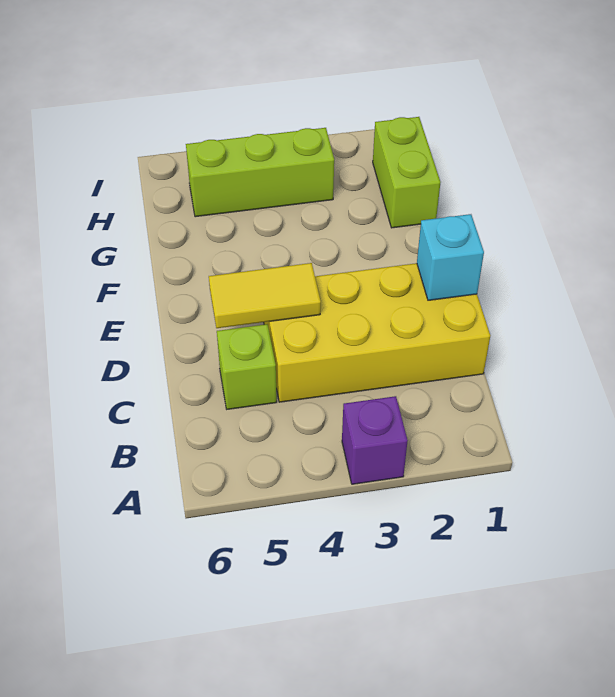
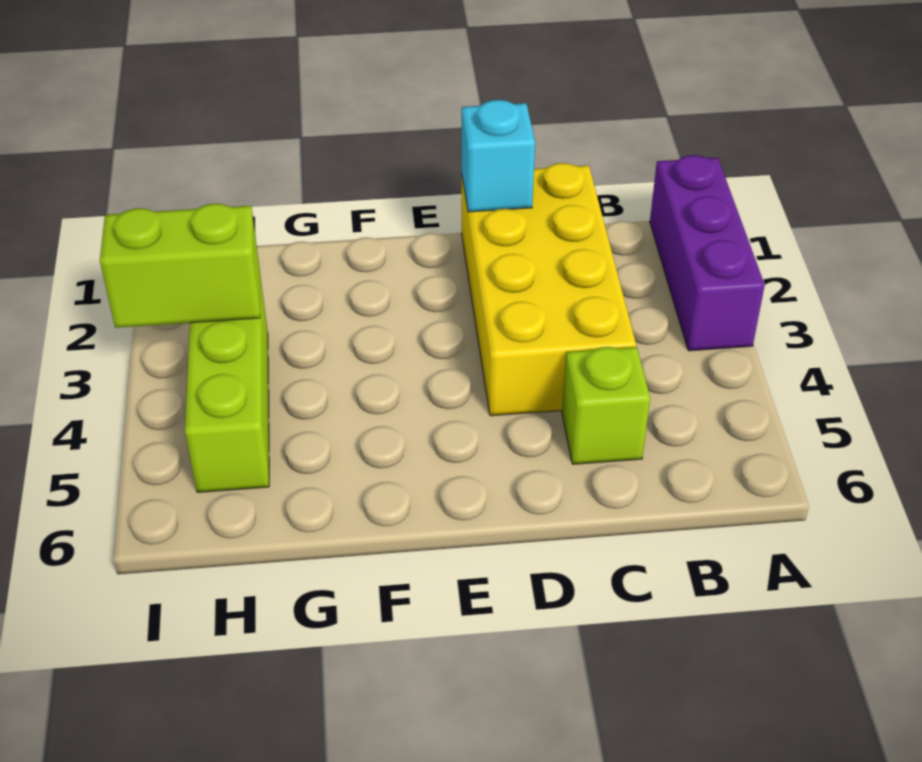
purple brick A3 level 1 -> purple brick A1:A3 level 1
yellow tile D4:D5 level 2 -> none
lime brick G1:H1 level 1 -> lime brick H3:I3 level 2

